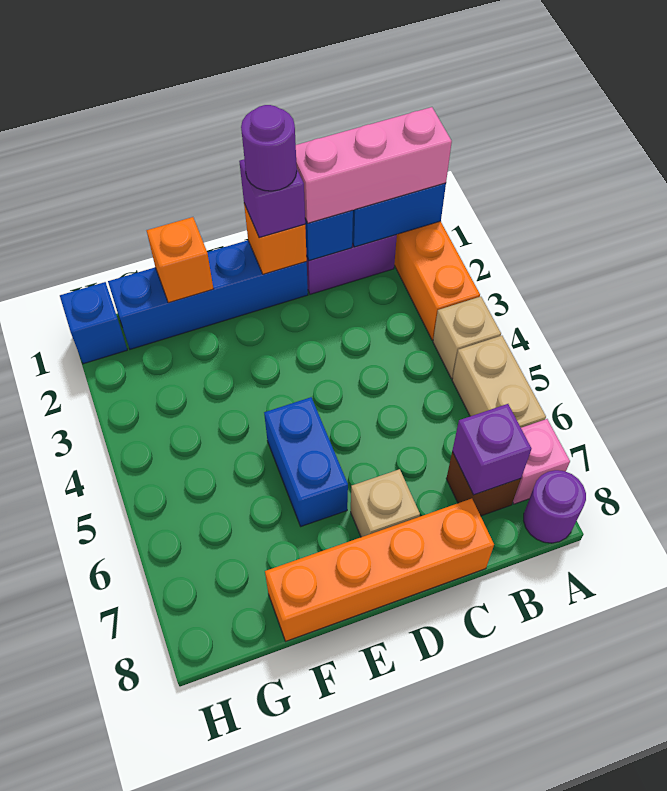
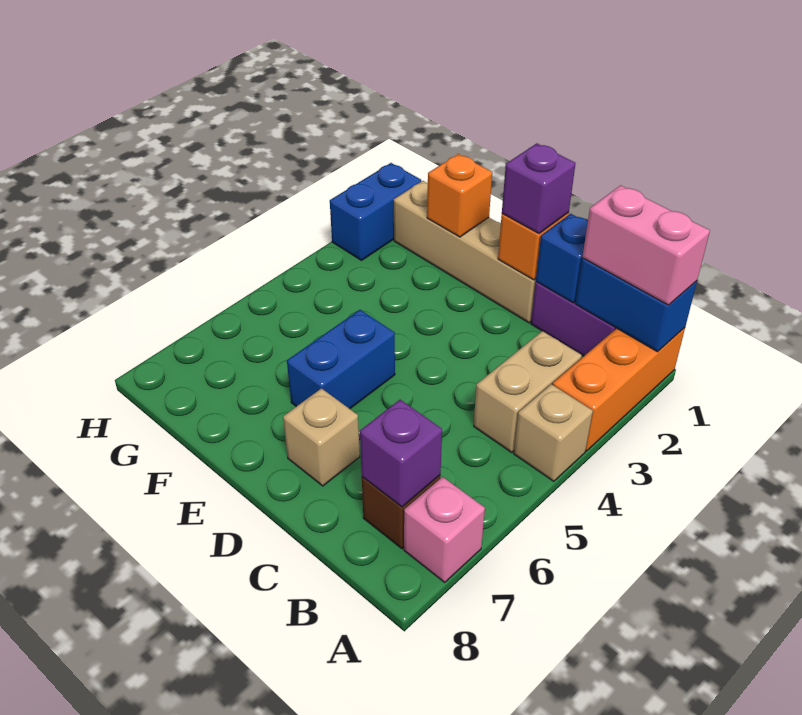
pink brick A1:C1 level 3 -> pink brick A1:B1 level 3
tan brick A5:A6 level 1 -> tan brick B3:B4 level 1
purple round brick A8 level 1 -> none
orange brick C8:F8 level 1 -> none
blue brick D1:G1 level 1 -> tan brick D1:G1 level 1
purple round brick D1 level 4 -> none
blue brick H1 level 1 -> blue brick H1:H2 level 1

